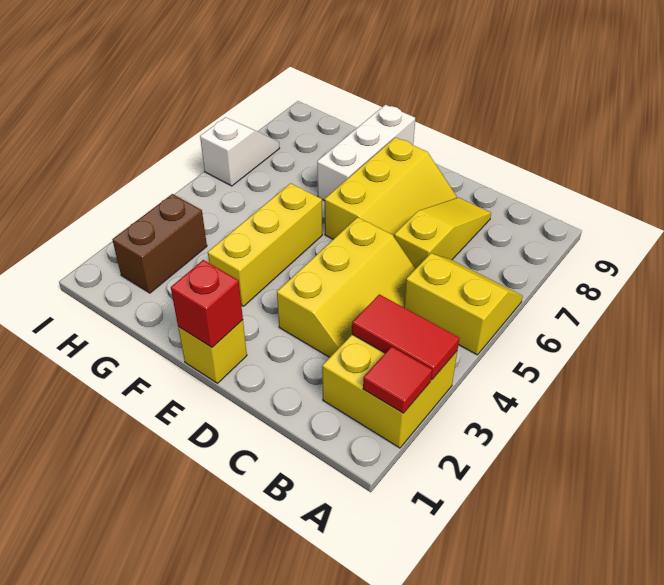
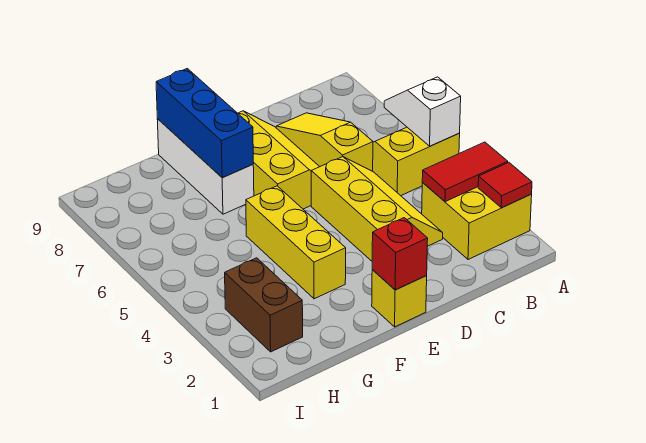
none -> blue brick F7:F9 level 2
white slope I6:I7 level 1 top 6 -> white slope A5:A6 level 2 top 5

